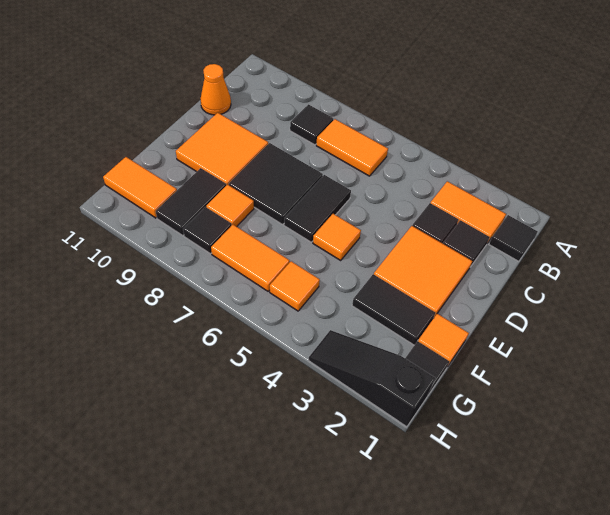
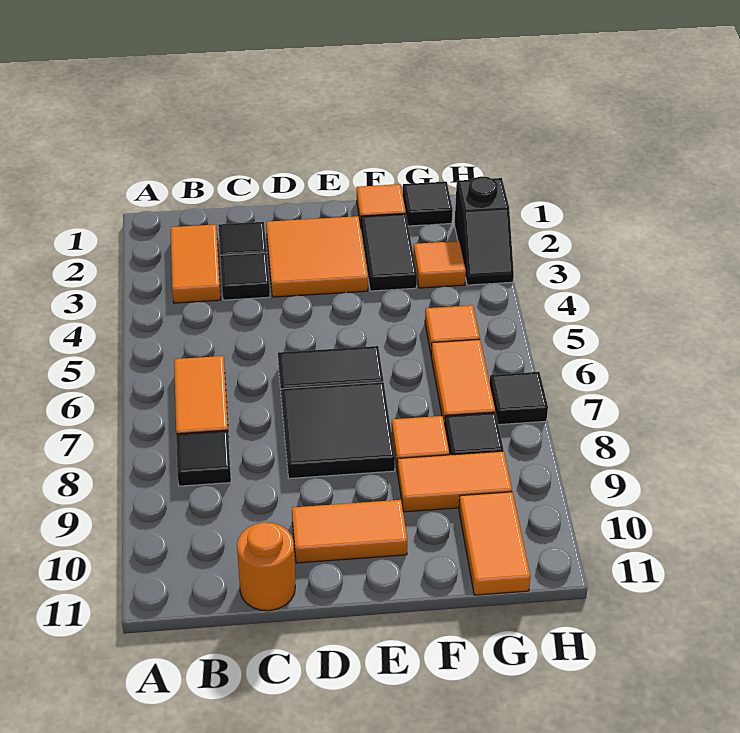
black tile B1 level 1 -> black tile H7 level 1
orange cone C11 level 1 -> orange round brick C11 level 1
orange tile D9:E10 level 1 -> orange tile D10:E10 level 1
orange tile E5 level 1 -> orange tile G3 level 1
black tile F9:G9 level 1 -> orange tile F9:G9 level 1
black slope H1:H3 level 1 top 1 -> black slope H2:H3 level 1 top 2

